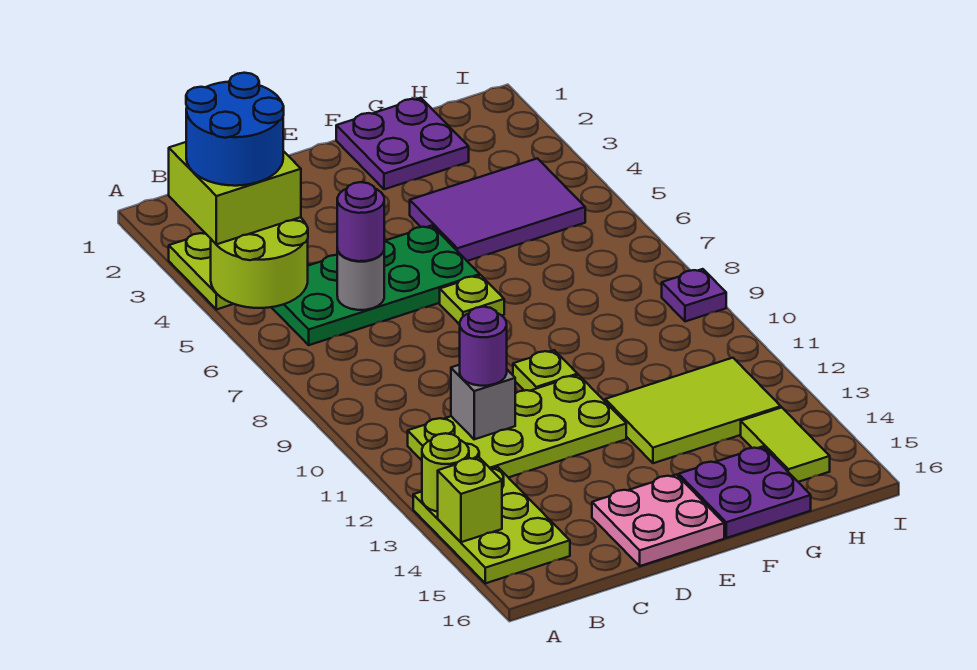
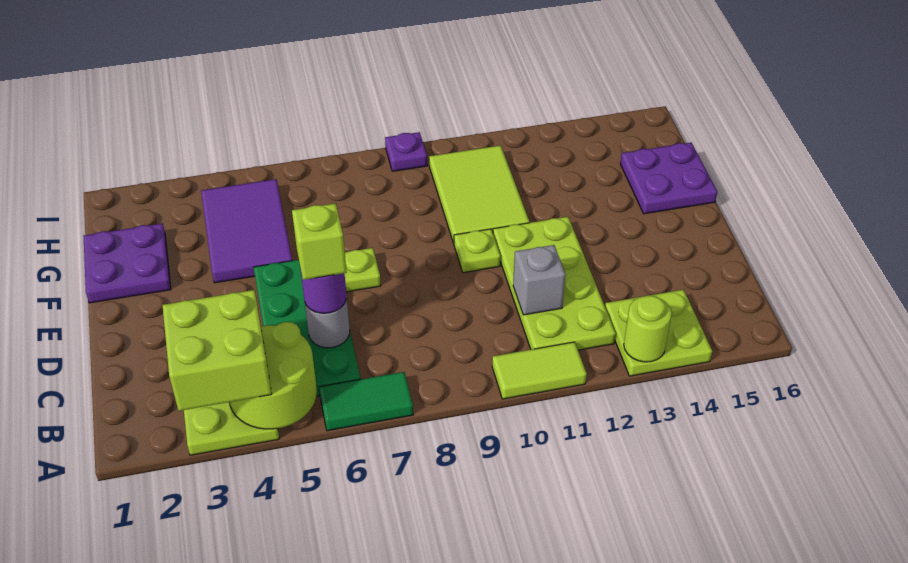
blue round brick A3:B4 level 4 -> none
none -> green tile A6:A7 level 1
lime plate A13:B15 level 1 -> lime plate A13:B14 level 1
lime brick A14 level 2 -> lime brick C6 level 4
purple round brick C11 level 3 -> none
pink plate D15:E16 level 1 -> none
lime tile F12:H13 level 1 -> lime tile F10:H11 level 1
lime tile H14:H15 level 1 -> lime tile A10:A11 level 1

